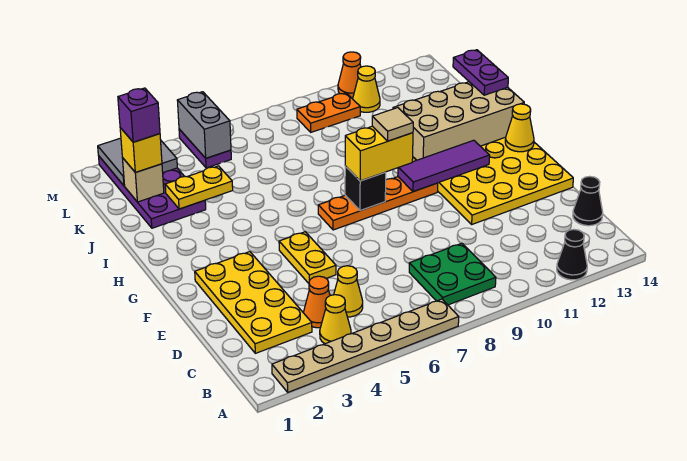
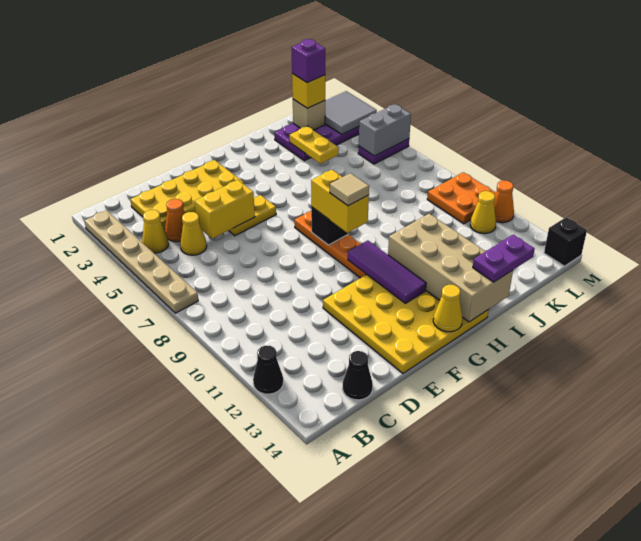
green plate B8:C9 level 1 -> none
none -> yellow brick D5:E5 level 2
orange plate L9:L10 level 1 -> orange plate L9:M10 level 1
none -> black brick M14 level 1

